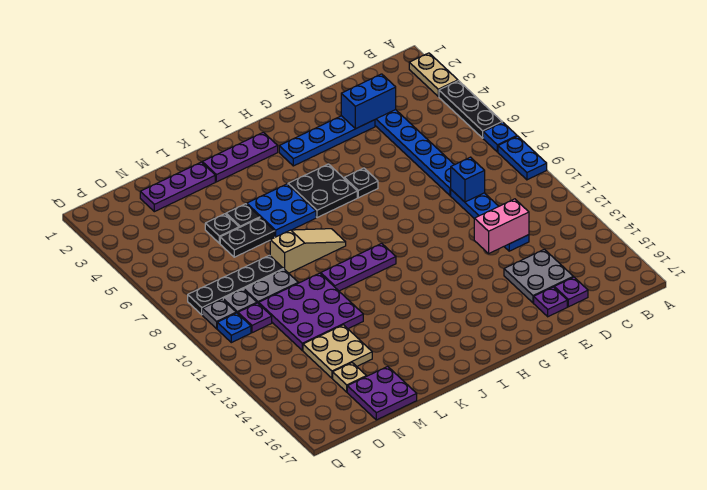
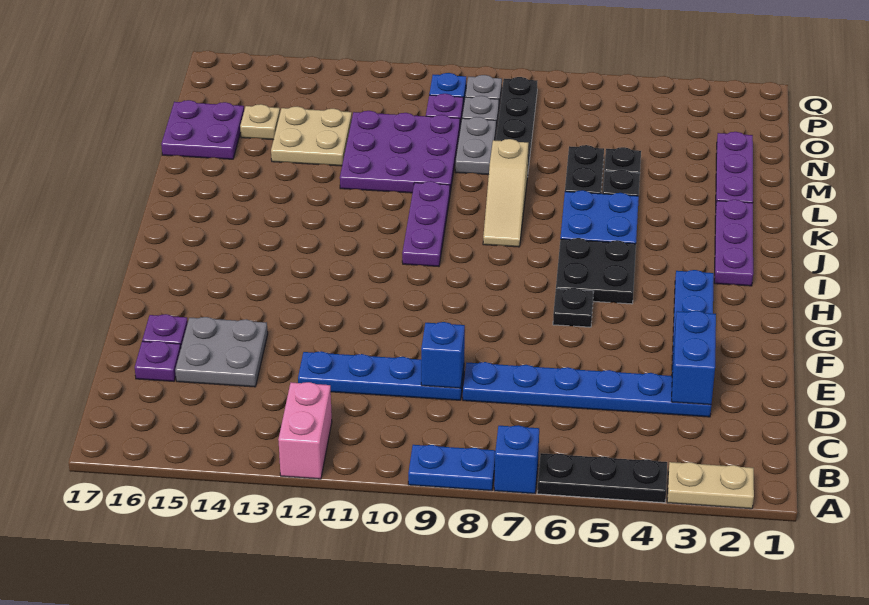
blue plate A7 level 1 -> blue brick A7 level 1
pink brick D12:E12 level 2 -> pink brick A12:B12 level 1

